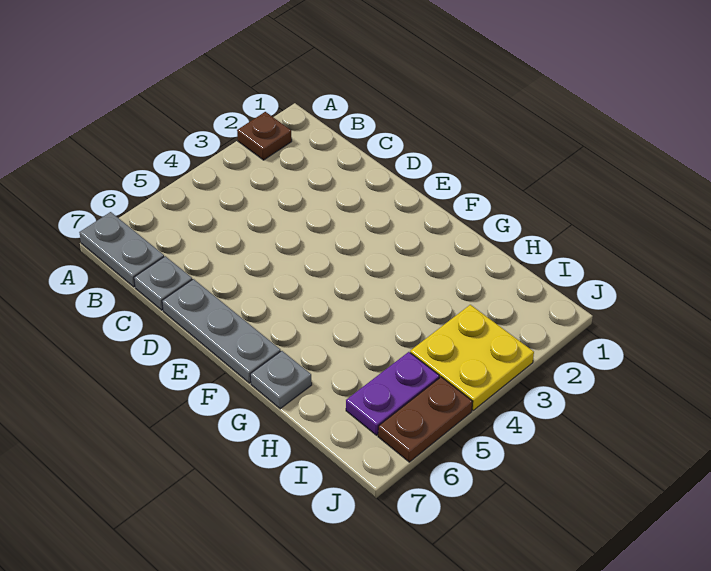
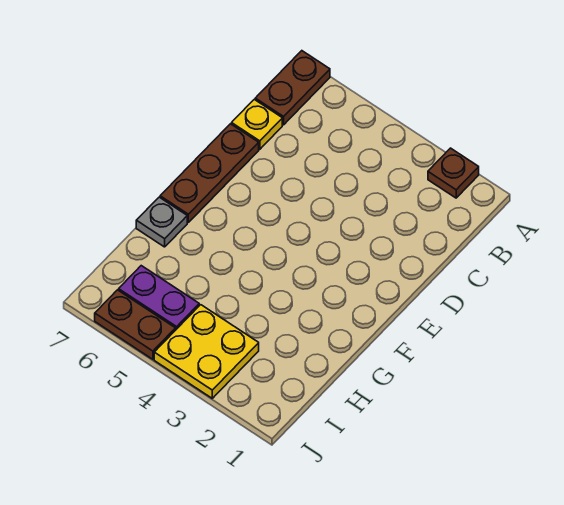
grey plate A7:B7 level 1 -> brown plate A7:B7 level 1
grey plate C7 level 1 -> yellow plate C7 level 1
grey plate D7:F7 level 1 -> brown plate D7:F7 level 1

